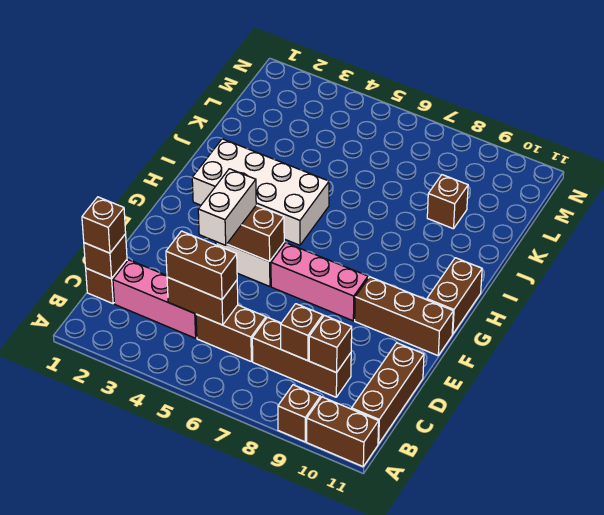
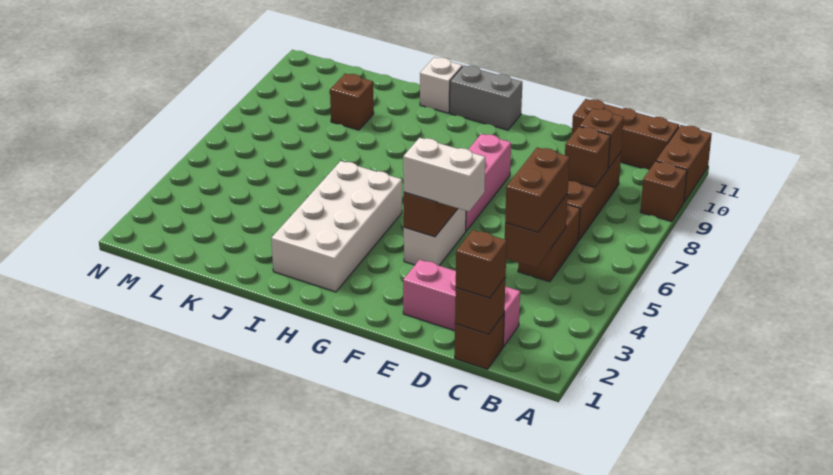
pink brick C2:C4 level 1 -> pink brick C2:E2 level 1
brown brick F9:F11 level 1 -> none
brown brick G11:H11 level 1 -> grey brick G11:H11 level 1
none -> white brick I11 level 1

